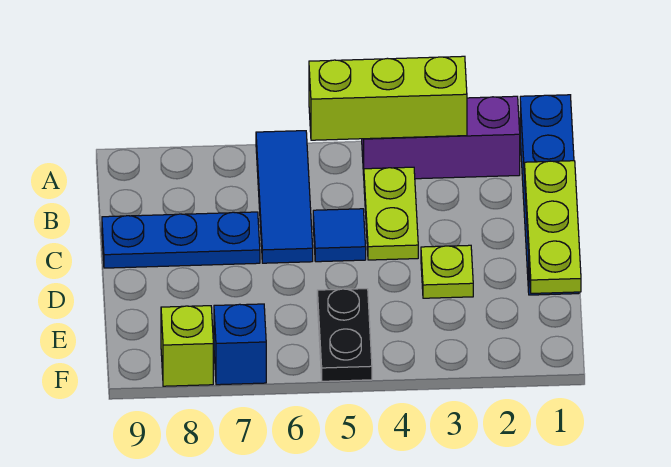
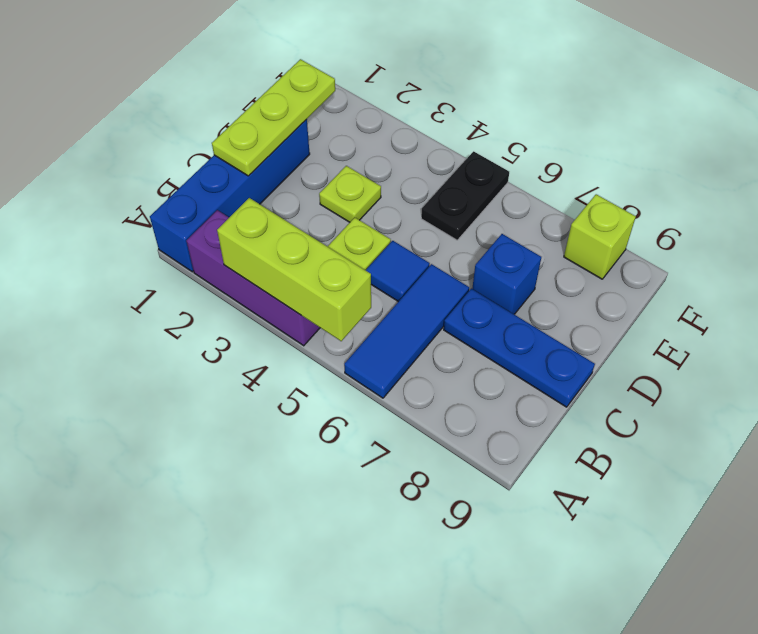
blue brick F7 level 1 -> blue brick D7 level 1

